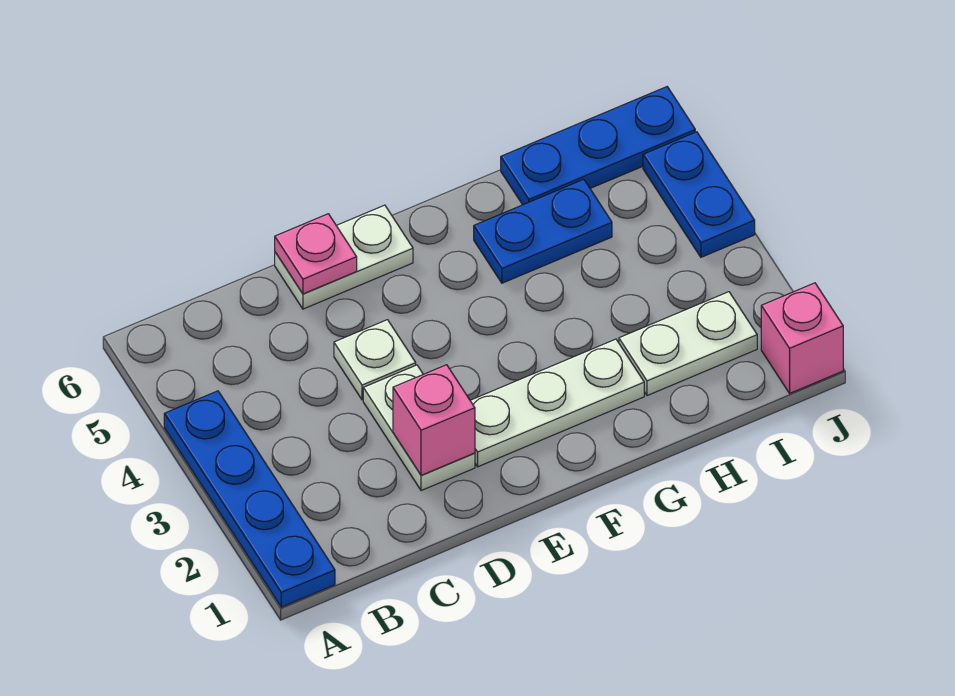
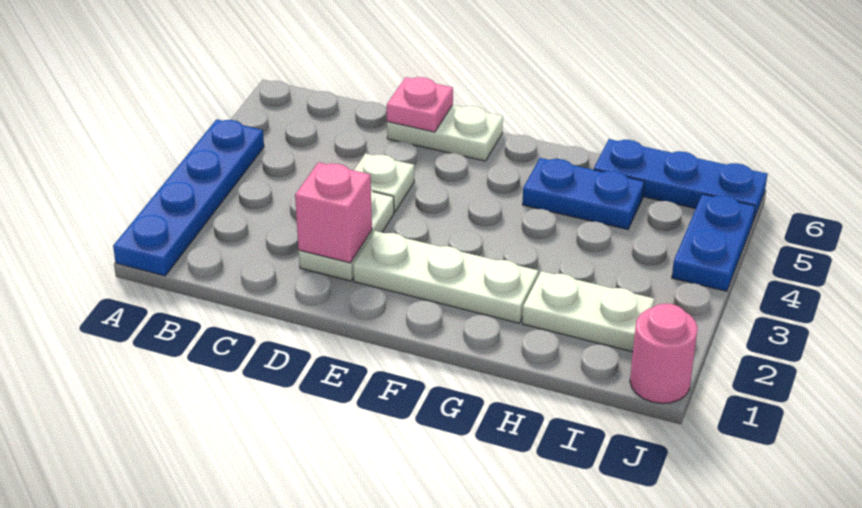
pink brick J1 level 1 -> pink round brick J1 level 1

